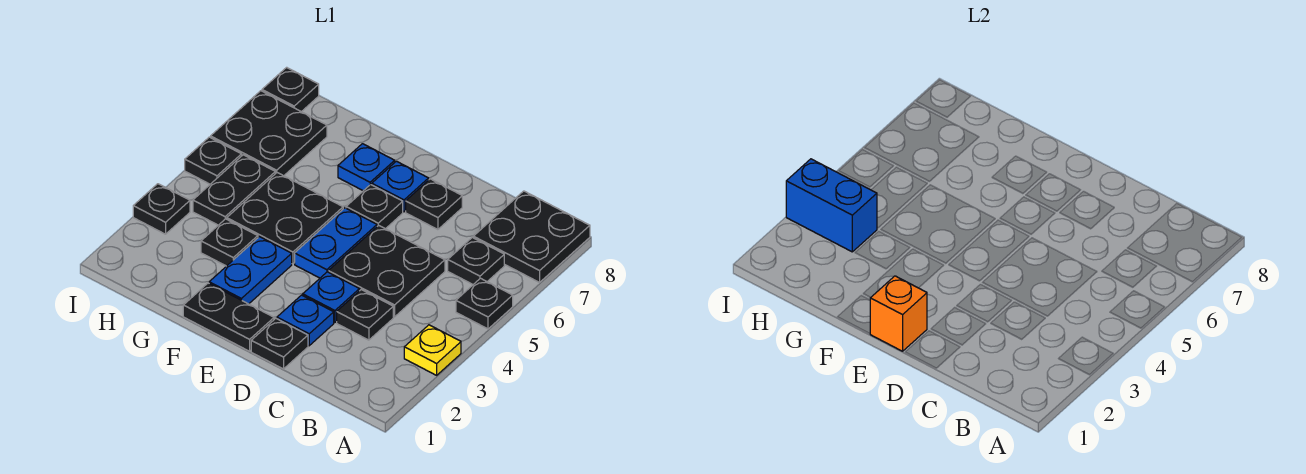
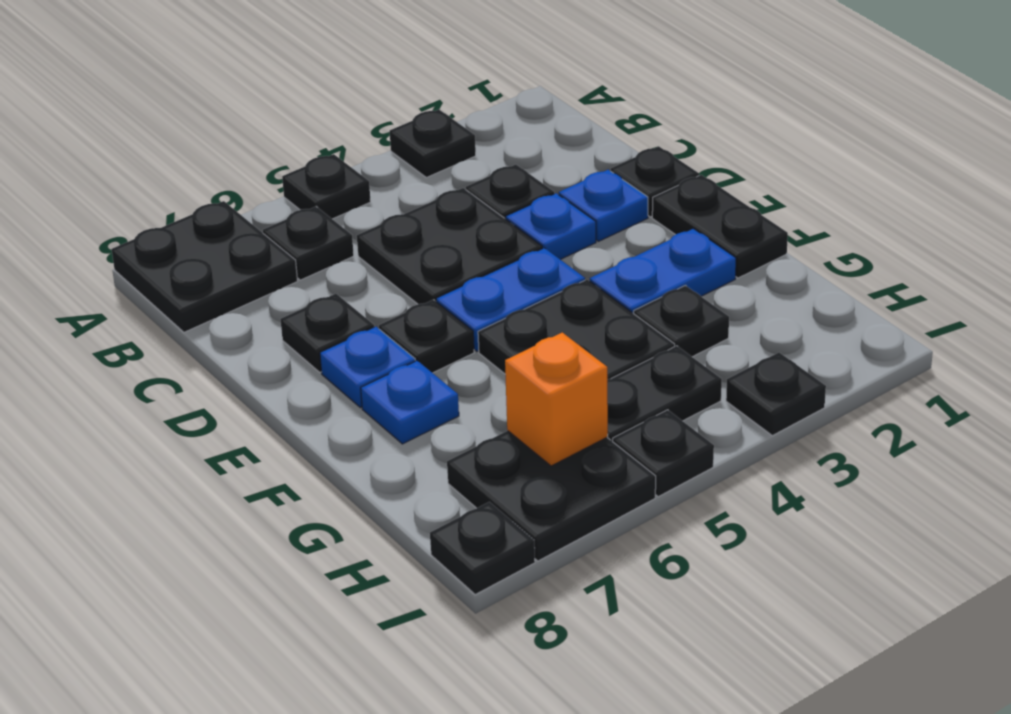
yellow plate A3 level 1 -> black plate A3 level 1
orange brick E1 level 2 -> orange brick H6 level 2
blue brick H3:I3 level 2 -> none

